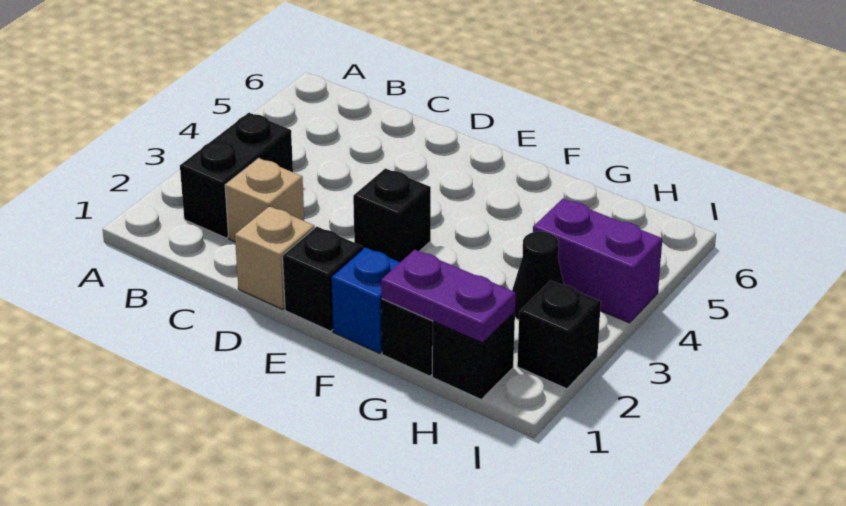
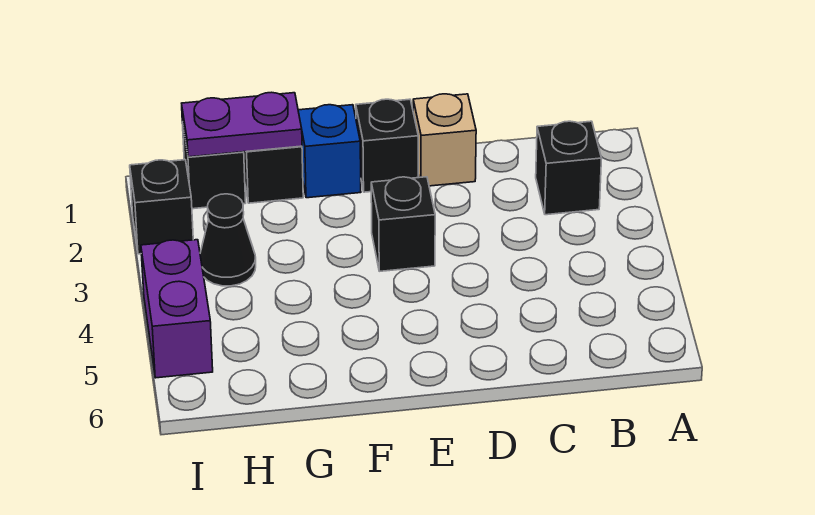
black brick B2:B3 level 1 -> black brick B2 level 1
tan brick C2 level 1 -> none
purple brick H4:I4 level 1 -> purple brick I4:I5 level 1

